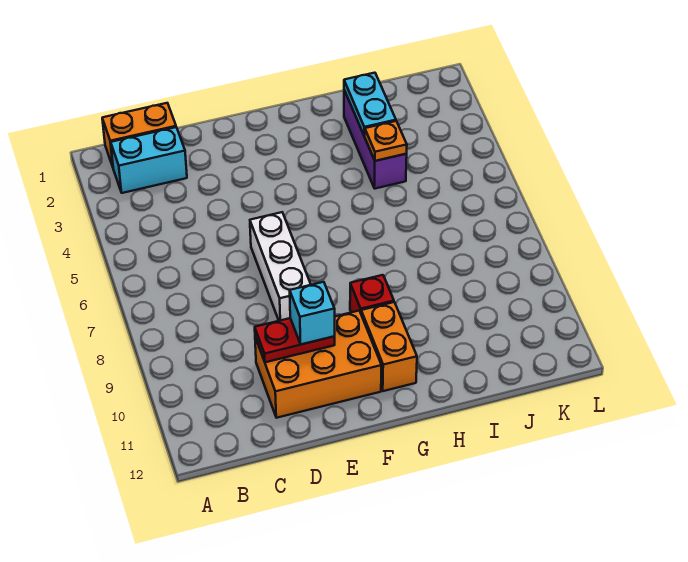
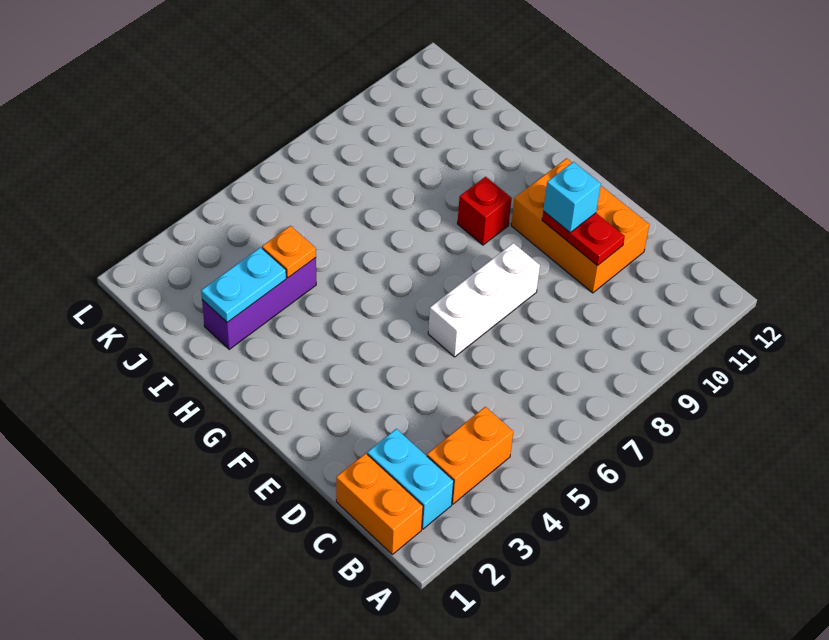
orange brick G10:G11 level 1 -> orange brick B3:B4 level 1

